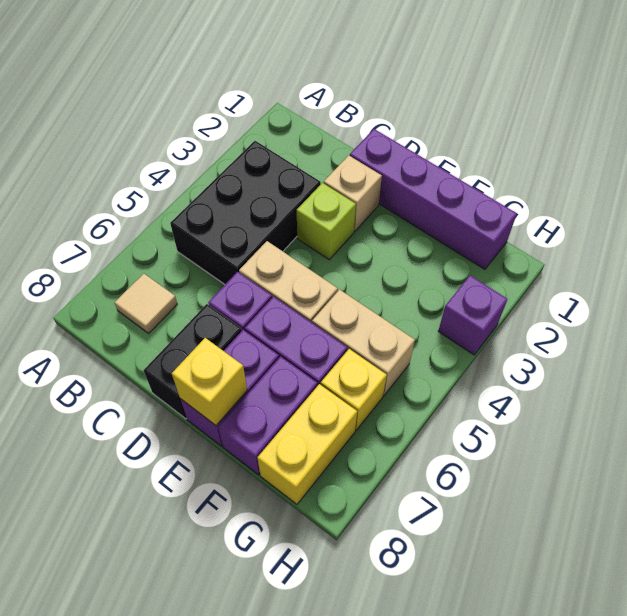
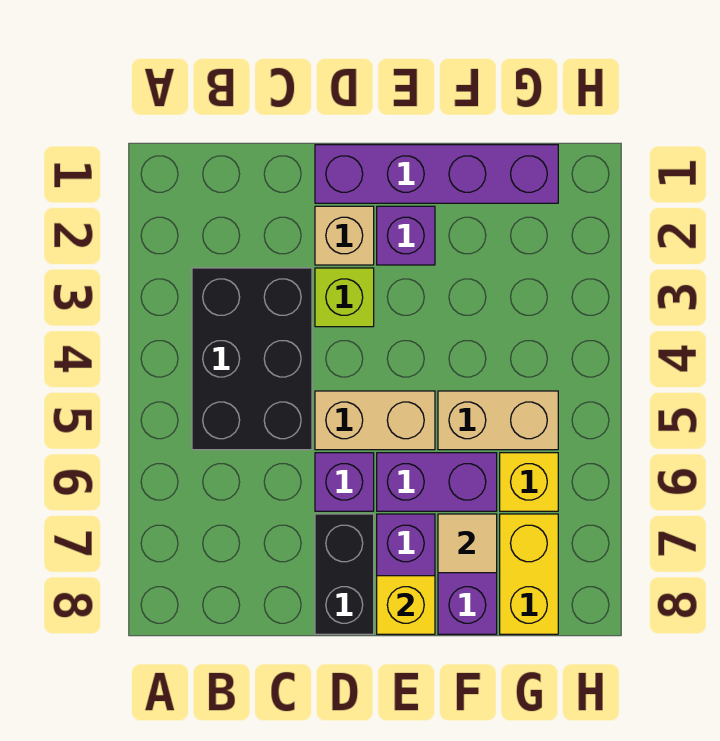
tan tile B7 level 1 -> tan tile F7 level 2
purple brick H3 level 1 -> purple brick E2 level 1

